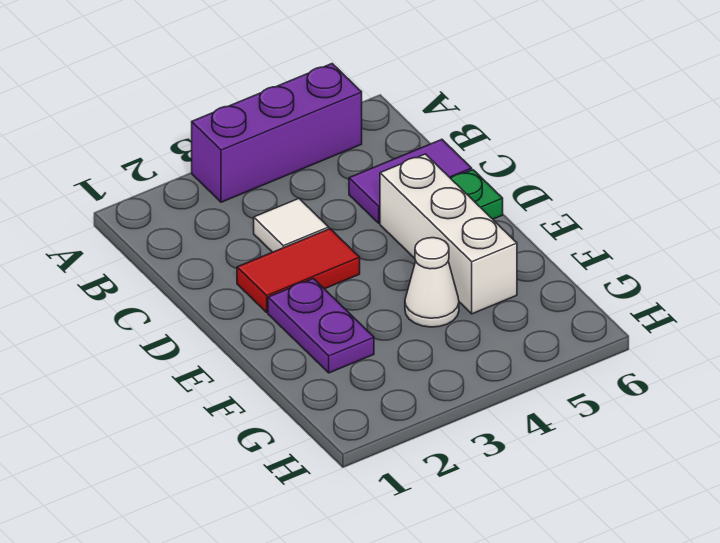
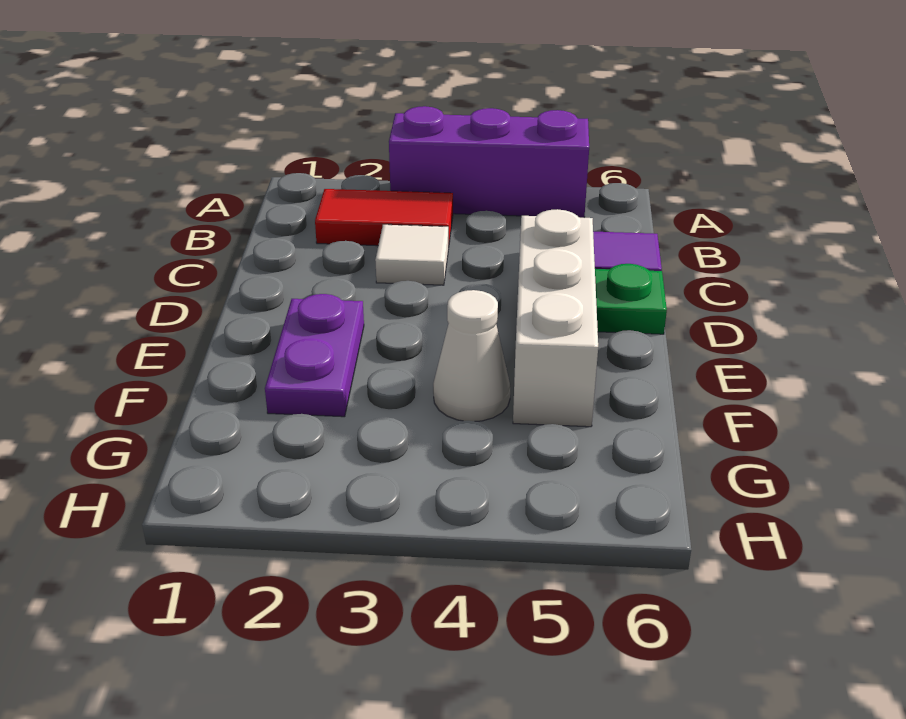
red tile D2:D3 level 1 -> red tile B2:B3 level 1

